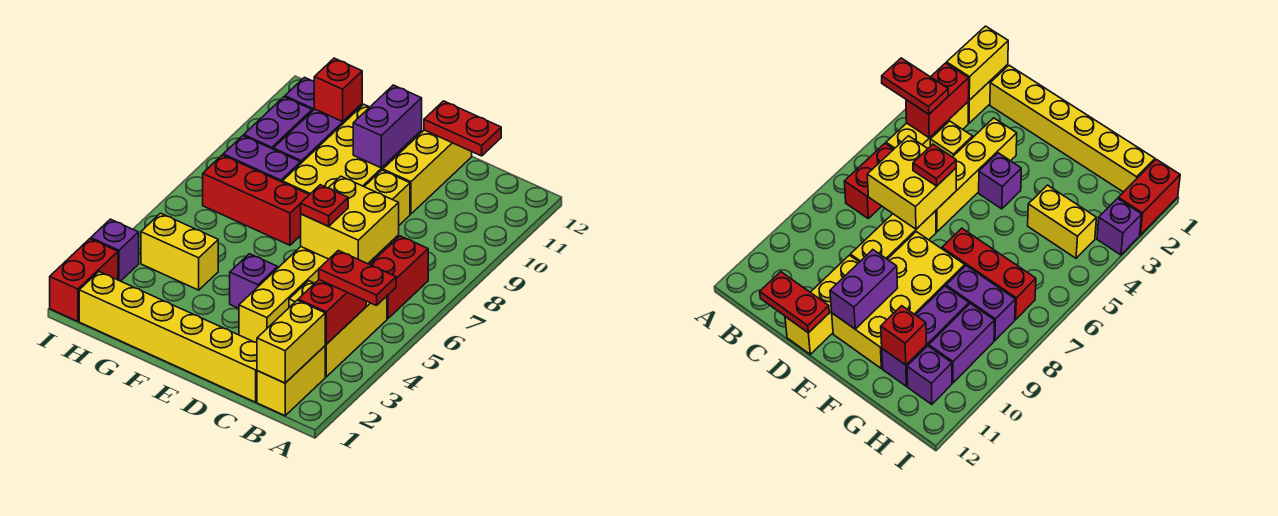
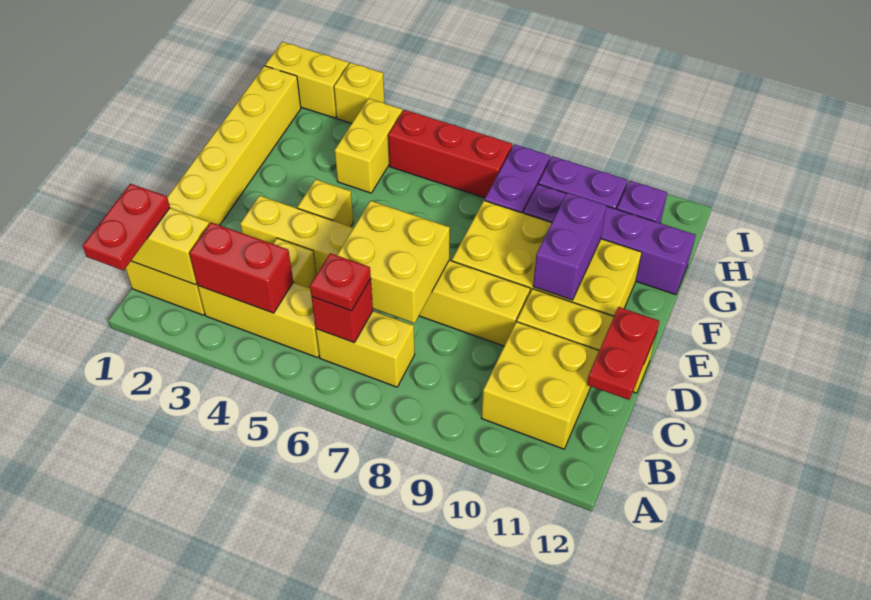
red plate A4:B4 level 3 -> red plate A1:B1 level 3
red brick B6:B7 level 1 -> yellow brick B6:B7 level 1
none -> yellow brick B10:C11 level 1
red plate D6 level 3 -> red plate B6 level 3
purple brick E4 level 1 -> yellow brick E4 level 1
purple brick E10:E11 level 2 -> purple brick E10:F10 level 2
red brick F7:H7 level 1 -> red brick H5:H7 level 1
purple brick G9:G11 level 1 -> purple brick G9:G12 level 1
red brick G11 level 2 -> red brick B6 level 2
red brick I1:I2 level 1 -> yellow brick I1:I2 level 1
purple brick I3 level 1 -> yellow brick I3 level 1

